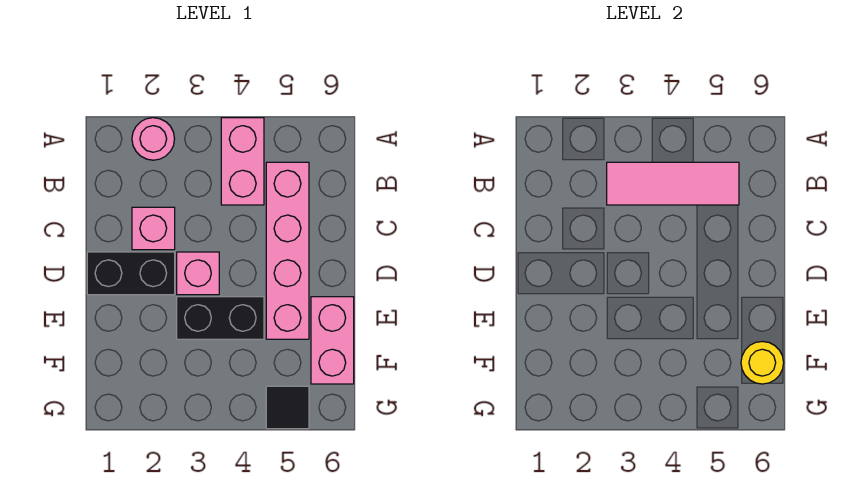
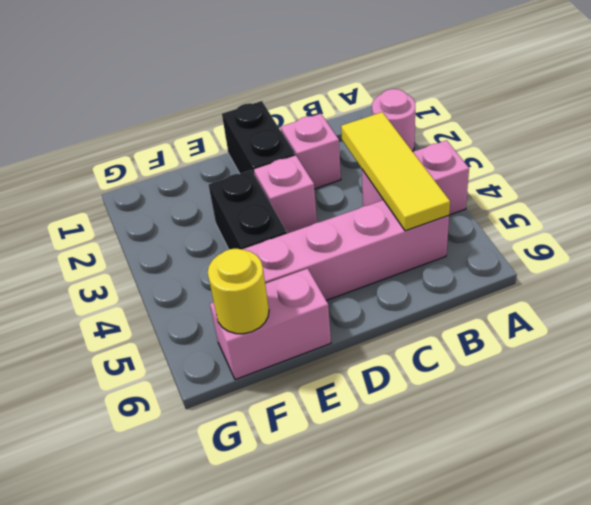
pink tile B3:B5 level 2 -> yellow tile B3:B5 level 2
black tile G5 level 1 -> none

